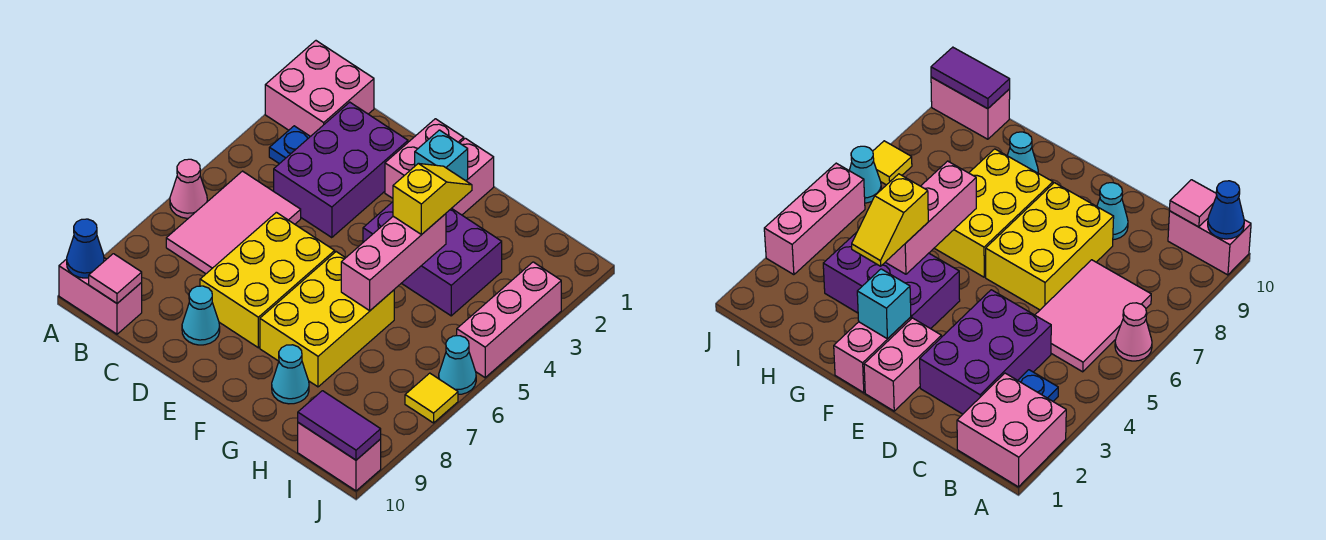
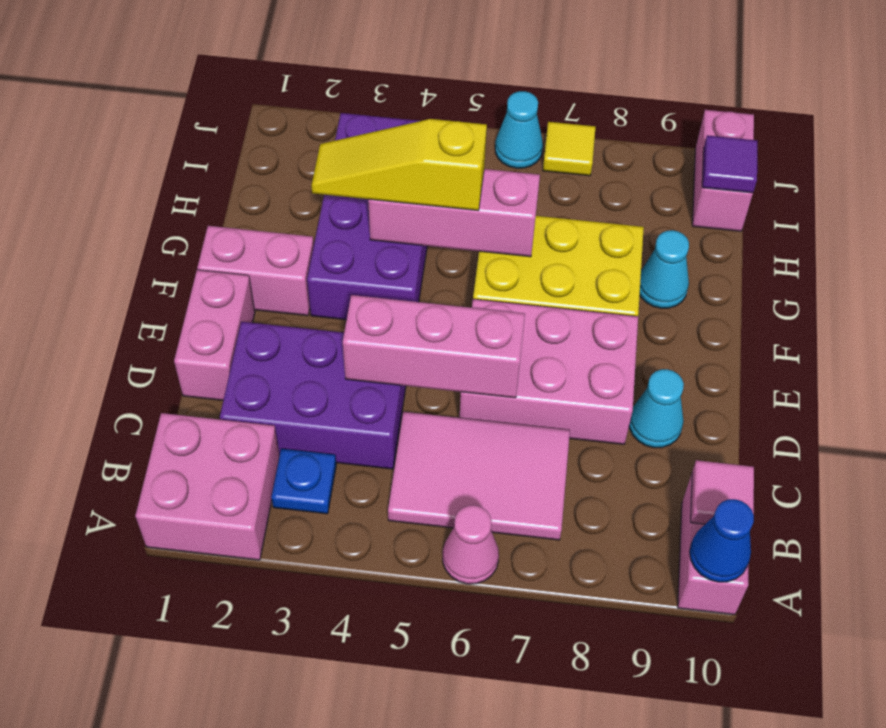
yellow brick D6:E8 level 1 -> pink brick D6:E8 level 1
pink brick E1:E2 level 1 -> pink brick D1:E1 level 1
cyan brick F2 level 2 -> none
purple brick F3:H4 level 1 -> purple brick F3:I4 level 1
yellow slope G3:G4 level 3 top 4 -> yellow slope G3:G5 level 3 top 5
purple tile I10:J10 level 2 -> purple tile I10 level 2
pink brick J3:J5 level 1 -> pink brick D4:D6 level 2

